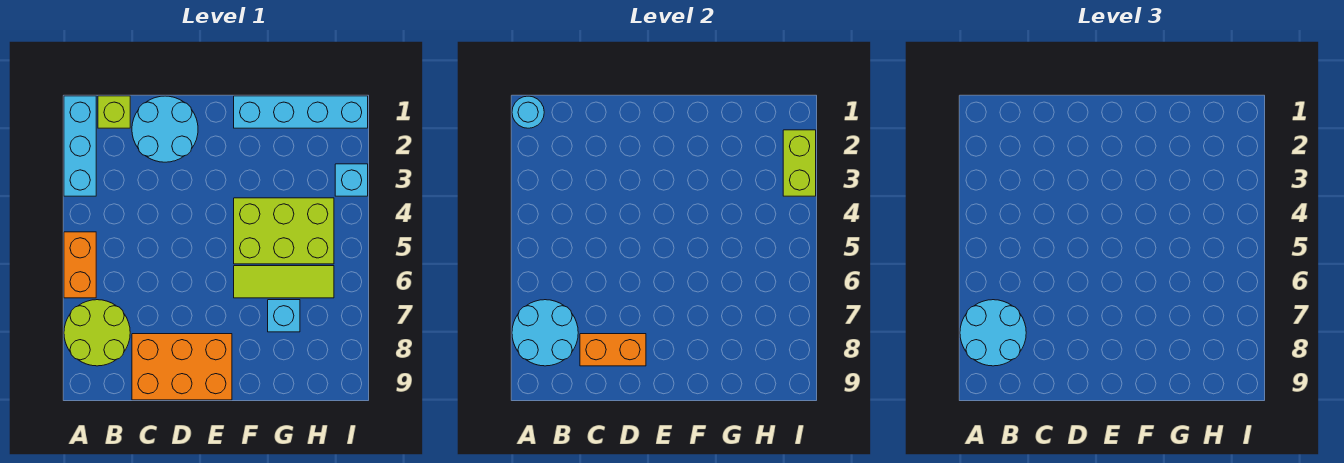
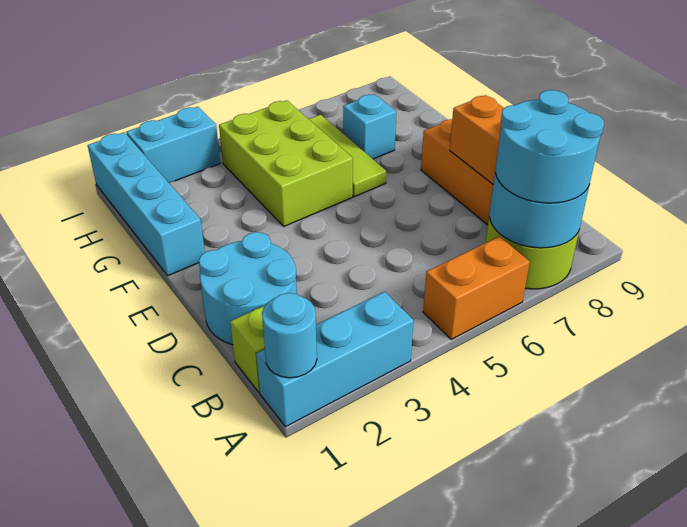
lime brick I2:I3 level 2 -> none
cyan brick I3 level 1 -> cyan brick I2:I3 level 1

